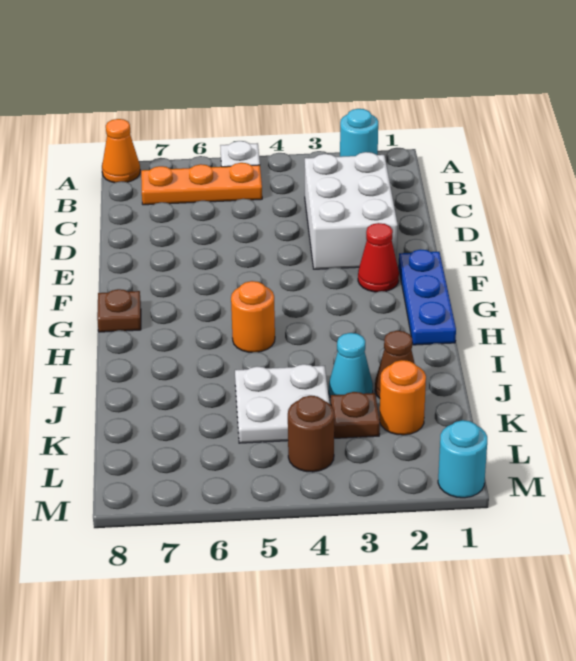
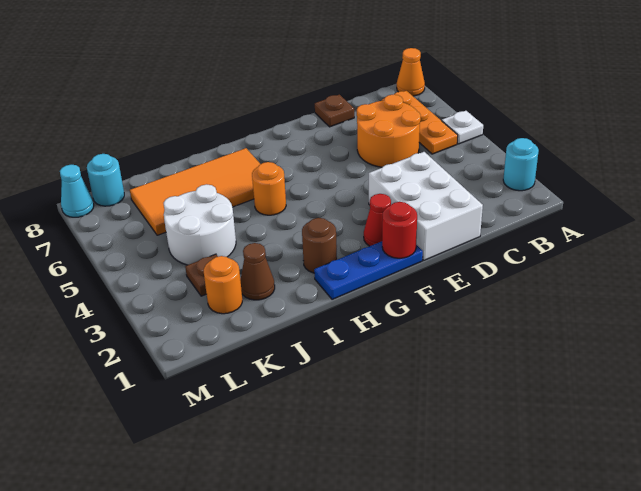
white brick C2:E3 level 1 -> white brick D1:E3 level 1
none -> orange round brick C5:D6 level 1
none -> red round brick F1 level 2
brown plate G8 level 1 -> brown plate D8 level 1
none -> orange tile H6:K7 level 1
cyan cone J3 level 1 -> cyan cone M8 level 1
white plate J4:K5 level 1 -> white round brick J4:K5 level 1
brown round brick L4 level 1 -> brown round brick H2 level 1
cyan round brick M1 level 1 -> cyan round brick L8 level 1

